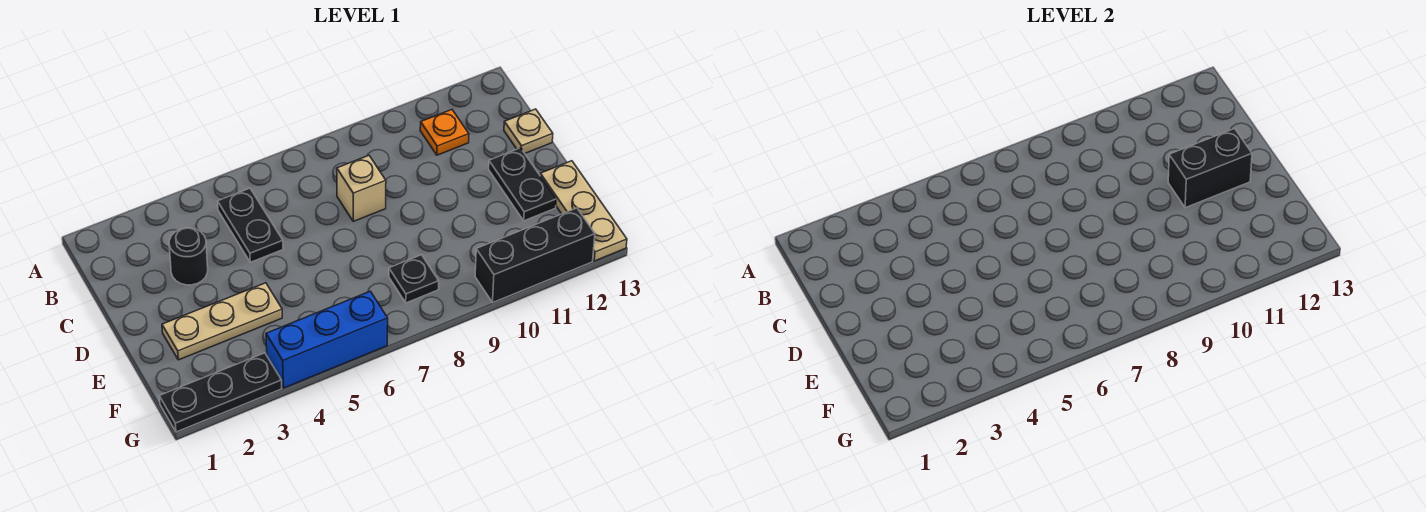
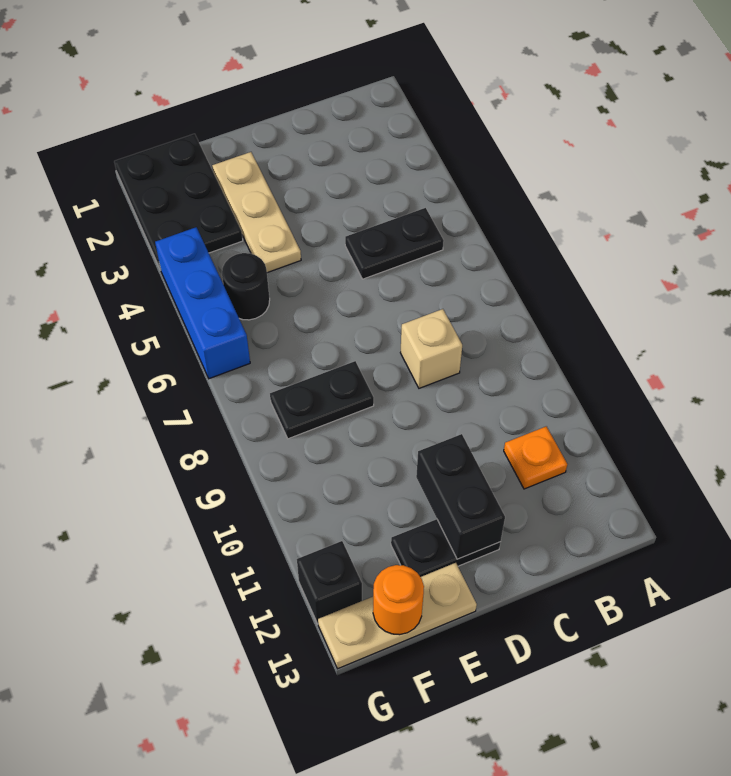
black round brick C3 level 1 -> black round brick F5 level 1
tan plate C13 level 1 -> none
black plate F8 level 1 -> black plate E8:F8 level 1
none -> orange round brick F13 level 2
black plate G1:G3 level 1 -> black plate F1:G3 level 1
black brick G10:G12 level 1 -> black brick G12 level 1

